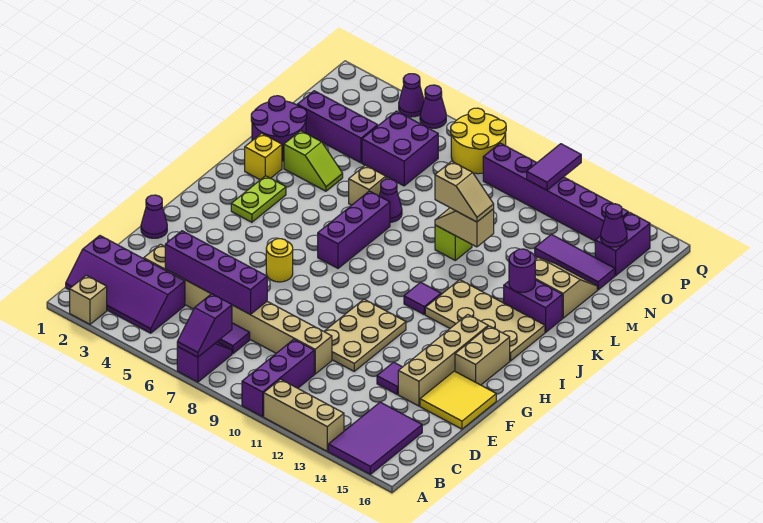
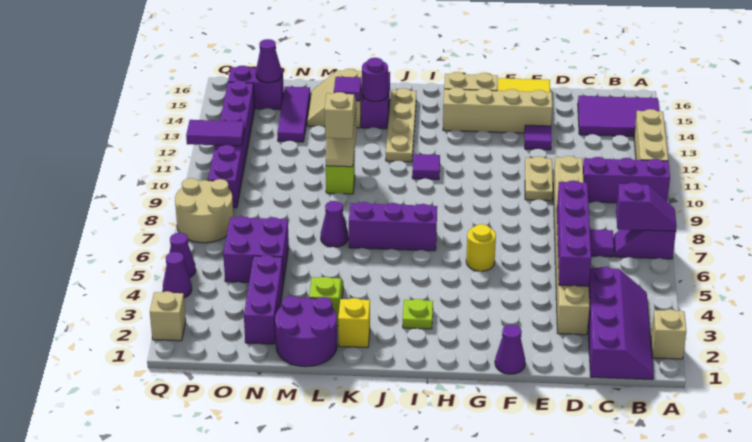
tan plate E10:G11 level 1 -> tan plate E10:E11 level 1
lime plate I3:J3 level 1 -> lime plate I3 level 1
tan plate I12:J15 level 1 -> tan plate J12:J15 level 1
tan brick L6 level 1 -> tan brick Q2 level 1
none -> purple tile L14 level 2
yellow round brick P7:Q8 level 1 -> tan round brick P7:Q8 level 1

